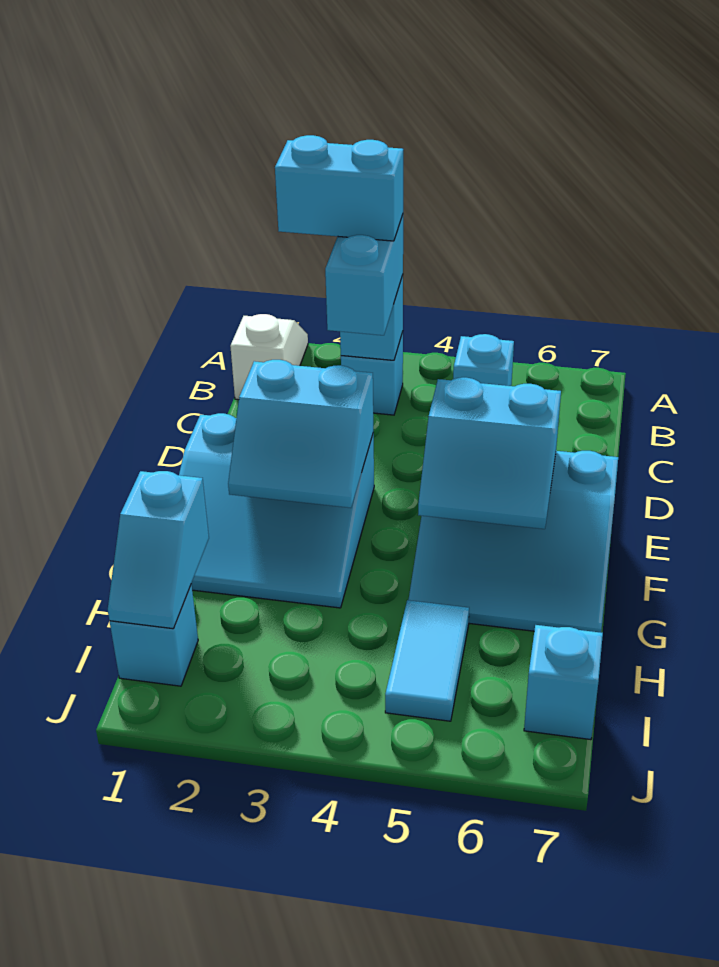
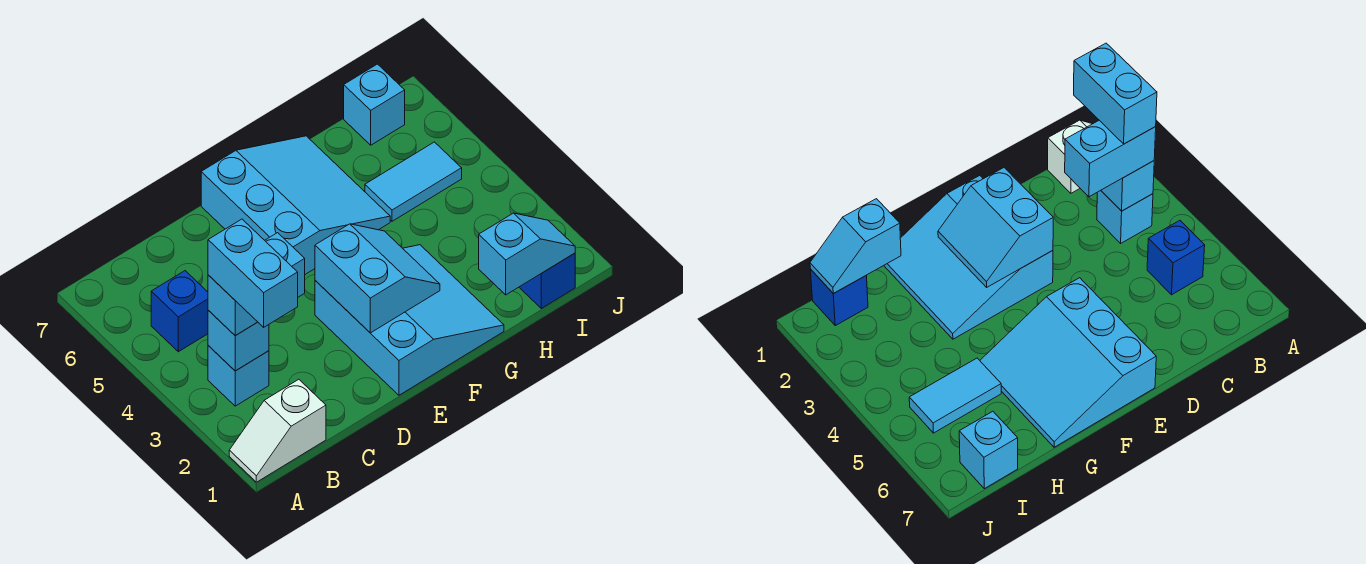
cyan brick B5 level 1 -> blue brick B5 level 1
cyan slope E5:F6 level 2 top E -> none
cyan brick I1 level 1 -> blue brick I1 level 1

